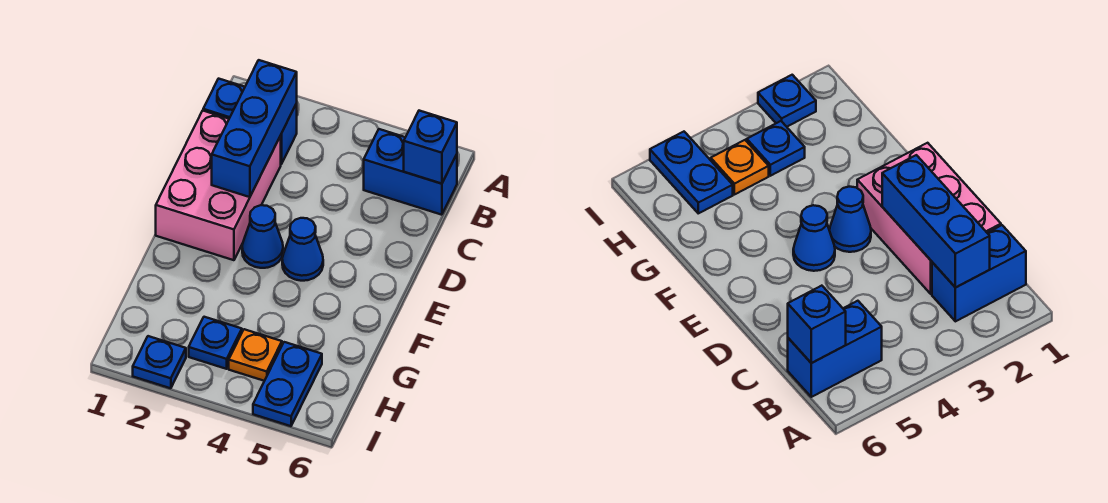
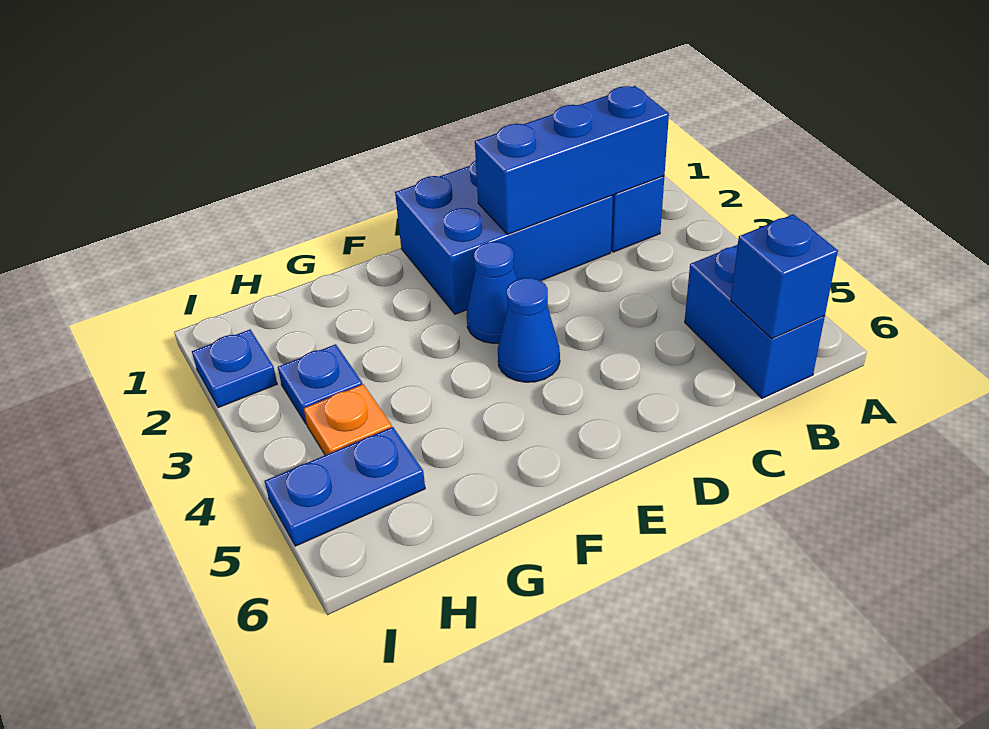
pink brick C1:E2 level 1 -> blue brick C1:E2 level 1

